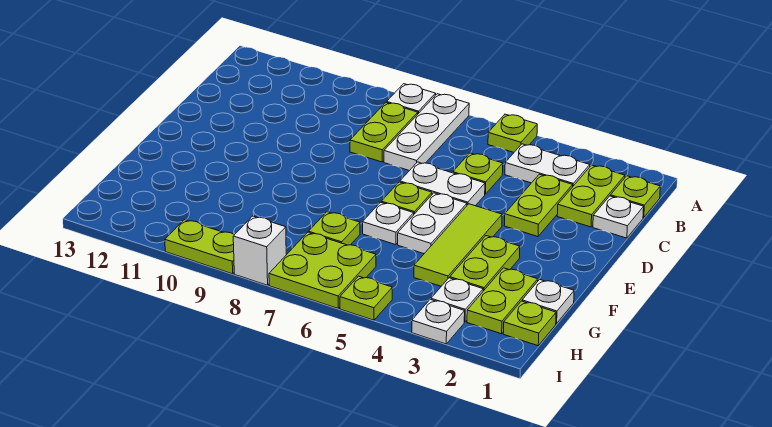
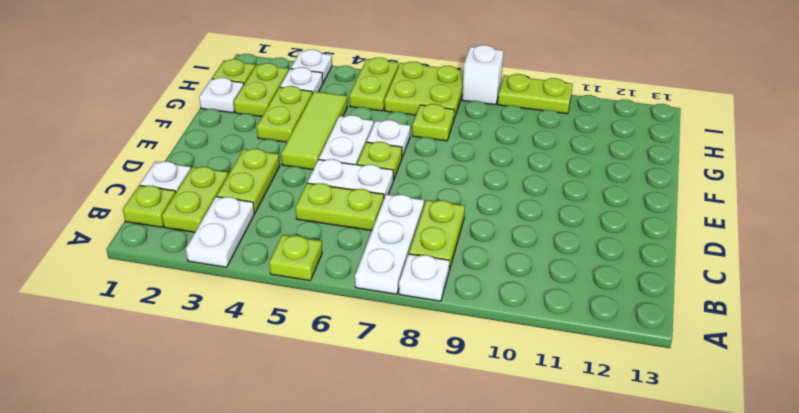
white plate B3:B4 level 1 -> white plate A3:B3 level 1
lime plate C5 level 1 -> lime plate C5:C6 level 1
lime plate I5 level 1 -> lime plate H5:I5 level 1

